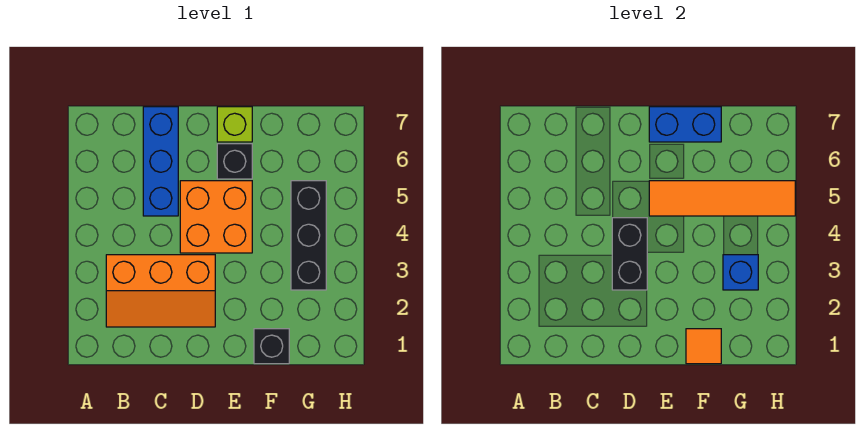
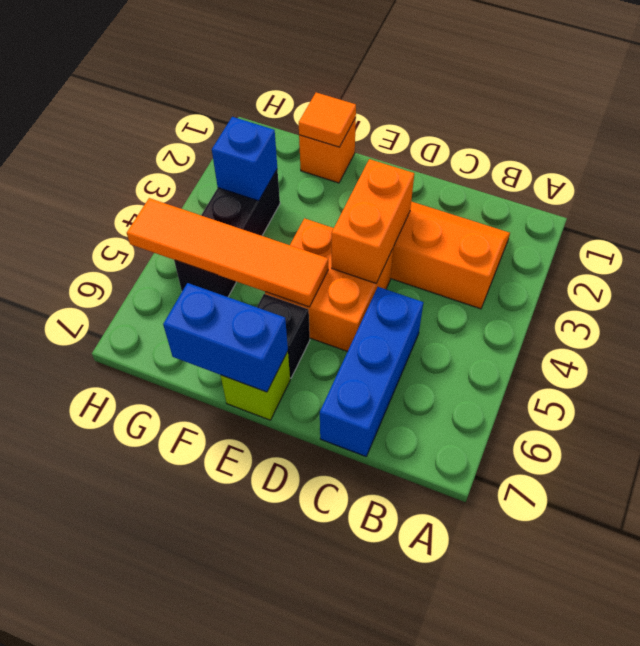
black brick D3:D4 level 2 -> orange brick D3:D4 level 2
black brick F1 level 1 -> orange brick F1 level 1

